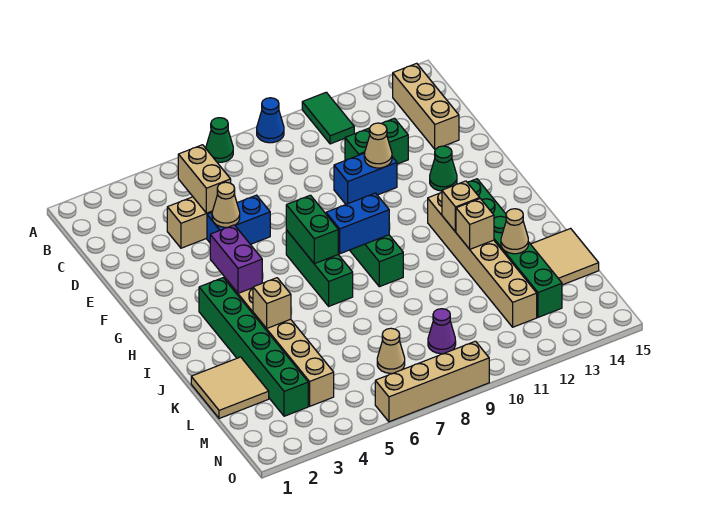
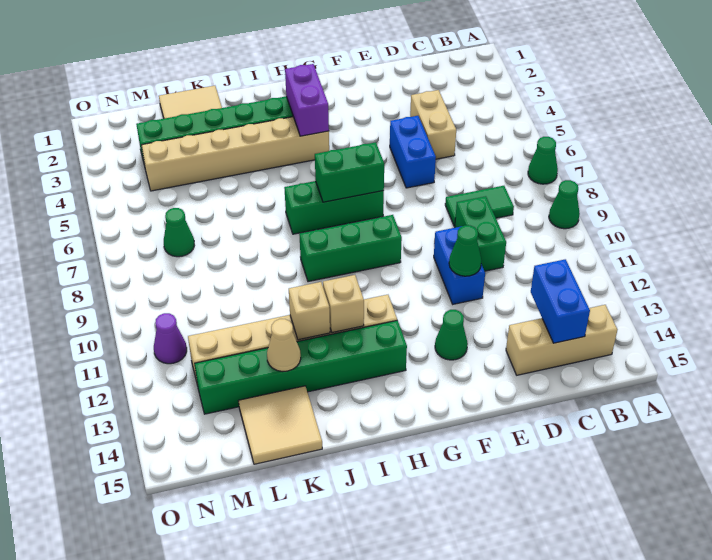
blue cone A9 level 1 -> green cone A9 level 1
green tile A11:B11 level 1 -> green tile C8:D8 level 1
tan brick C5:D5 level 2 -> none
green brick D11:D12 level 1 -> green brick D9:D10 level 1
tan cone E5 level 2 -> none
tan cone E11 level 2 -> green cone E11 level 2
purple brick G4:H4 level 2 -> purple brick H3:H4 level 2
blue brick H8:H9 level 2 -> blue brick C13:C14 level 2
tan brick J4 level 2 -> none
tan cone M7 level 1 -> green cone M7 level 1
purple cone M9 level 1 -> purple cone N11 level 1
tan brick O6:O9 level 1 -> none

